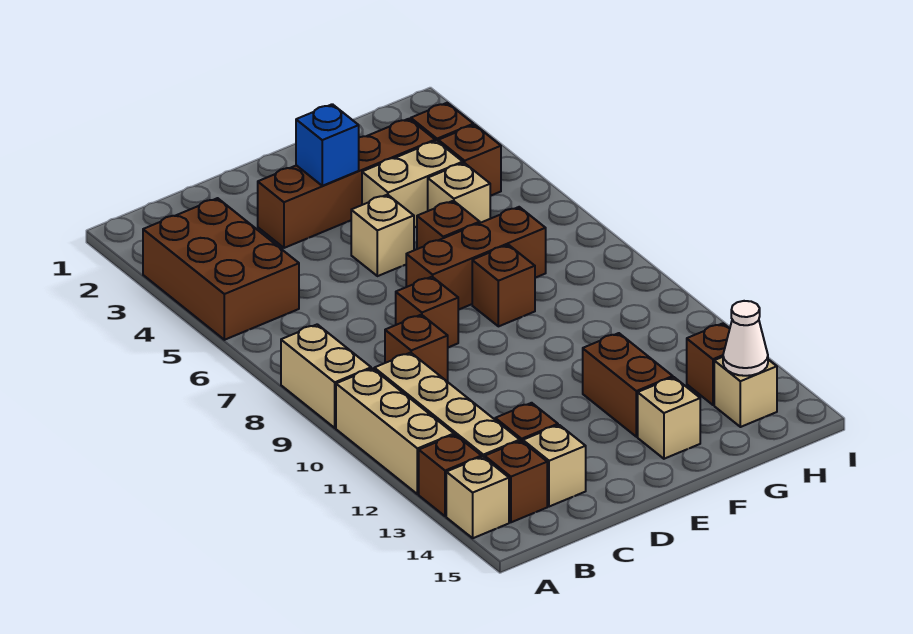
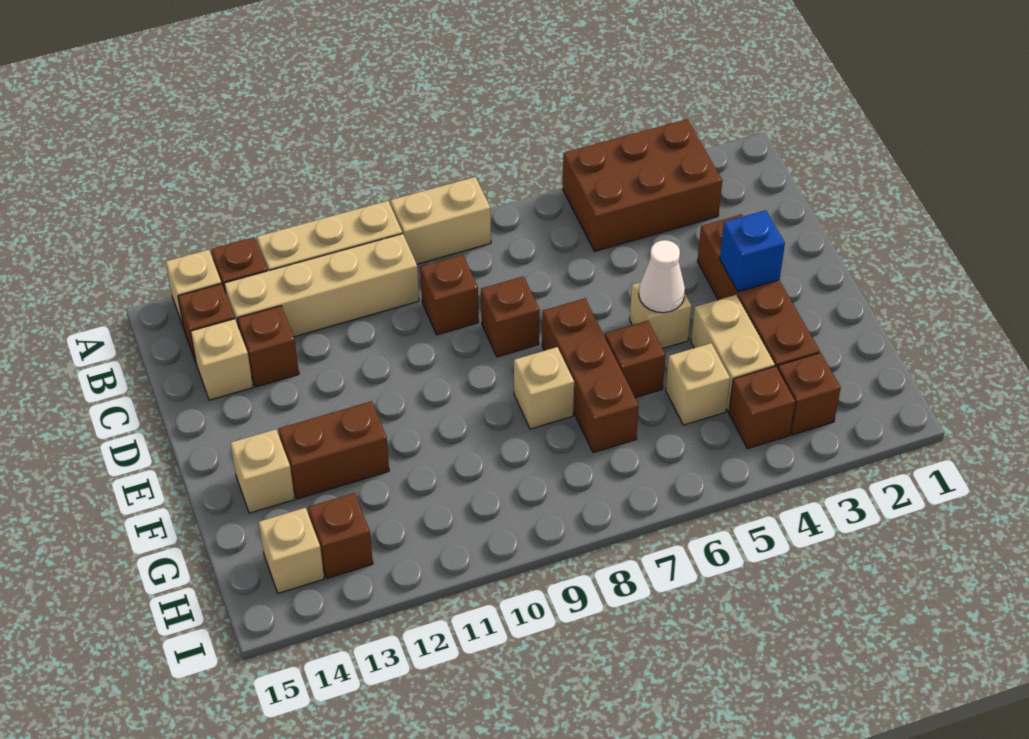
brown brick F8 level 1 -> tan brick F8 level 1
white cone H14 level 2 -> white cone E5 level 2

